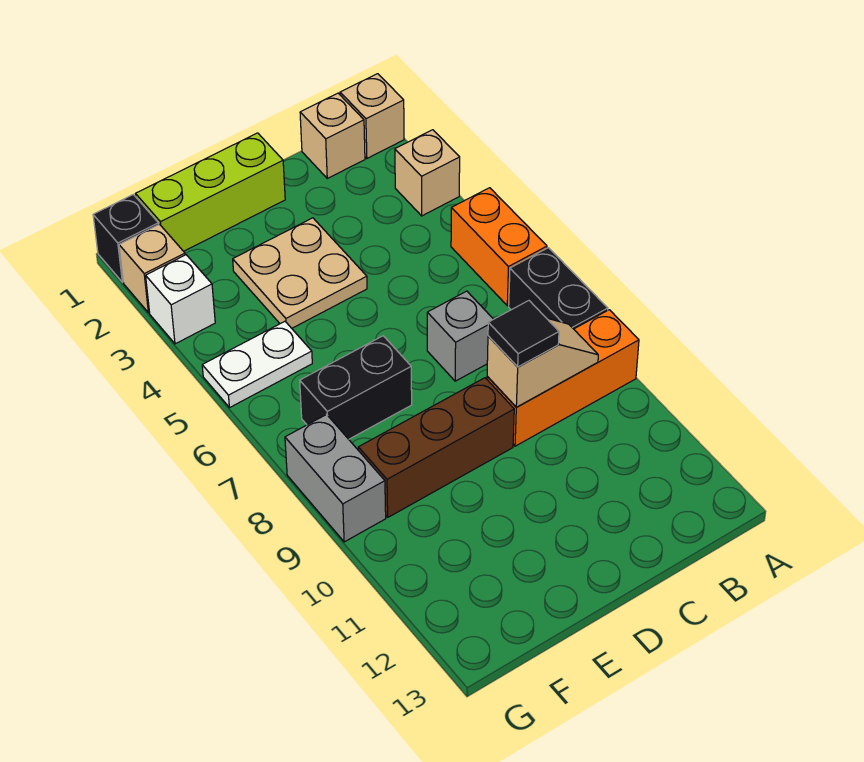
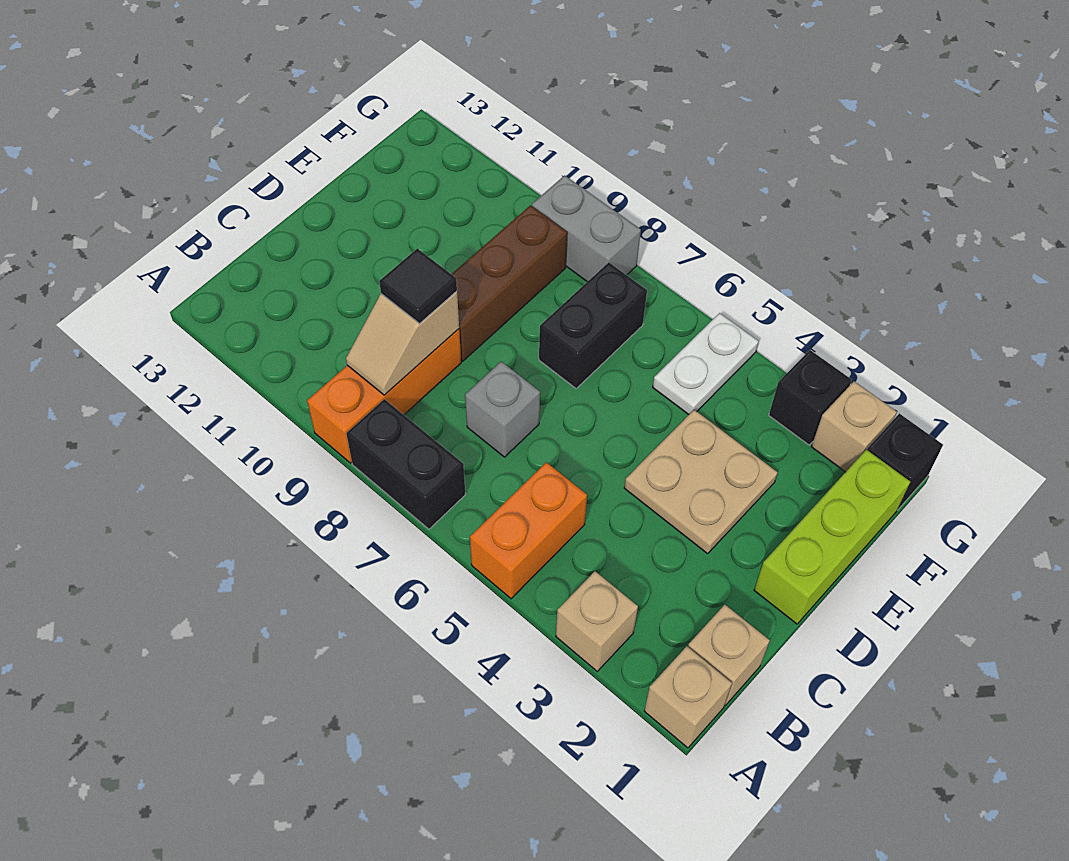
orange brick A5:A6 level 1 -> orange brick A5:B5 level 1
white brick G3 level 1 -> black brick G3 level 1

